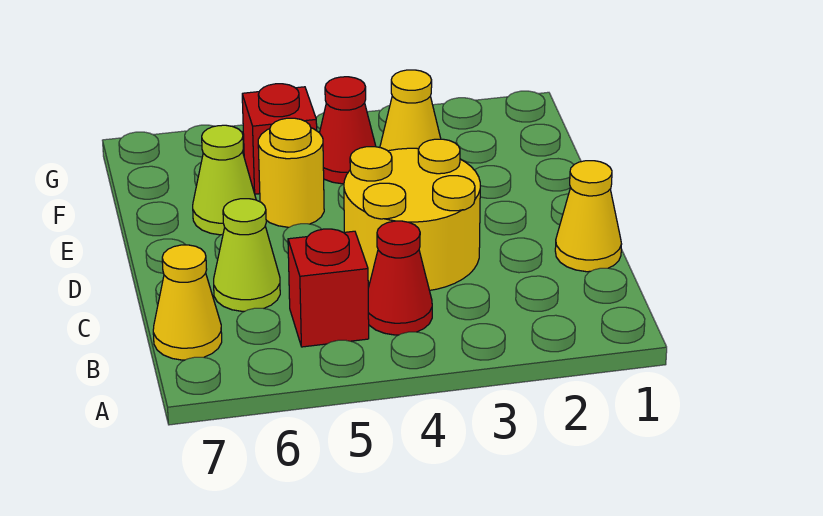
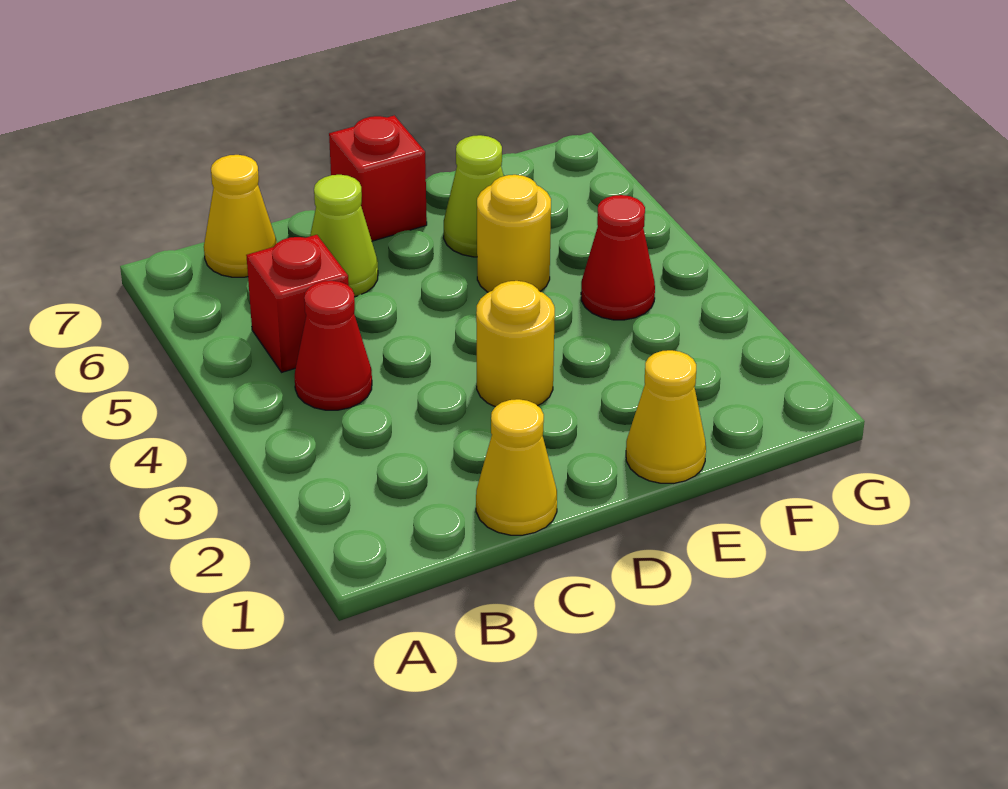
yellow round brick C3:D4 level 1 -> yellow round brick D3 level 1
yellow cone F3 level 1 -> yellow cone E1 level 1
red brick F5 level 1 -> red brick D7 level 1

